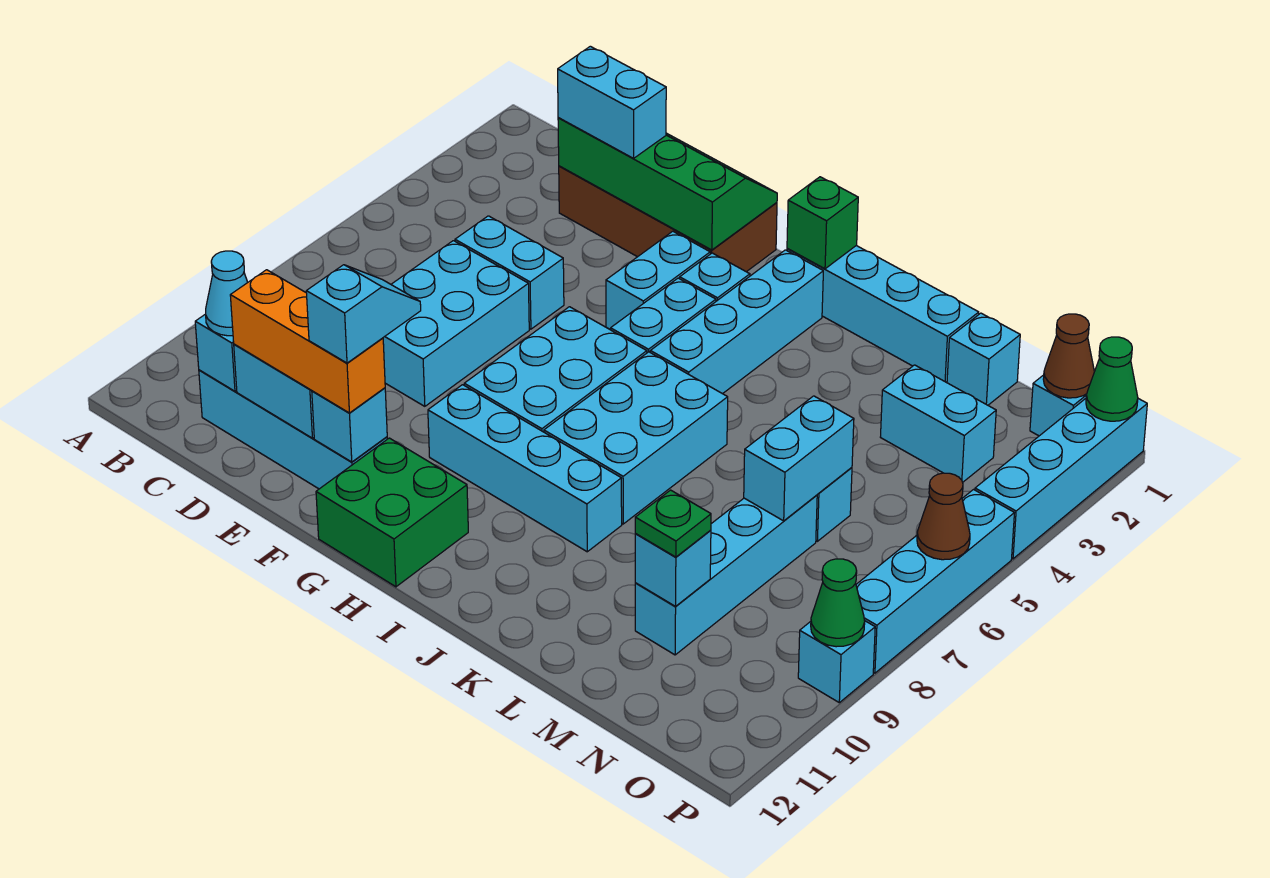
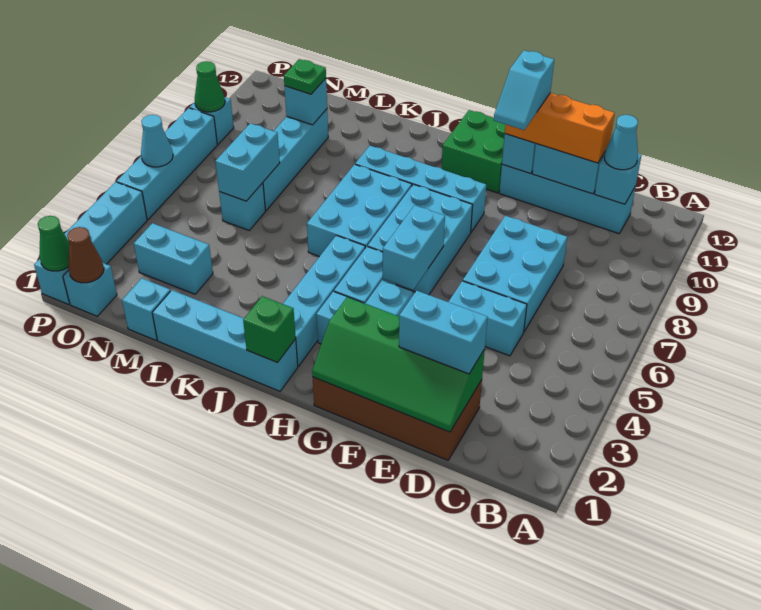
none -> cyan brick G5:G6 level 2
brown cone P6 level 2 -> cyan cone P6 level 2

